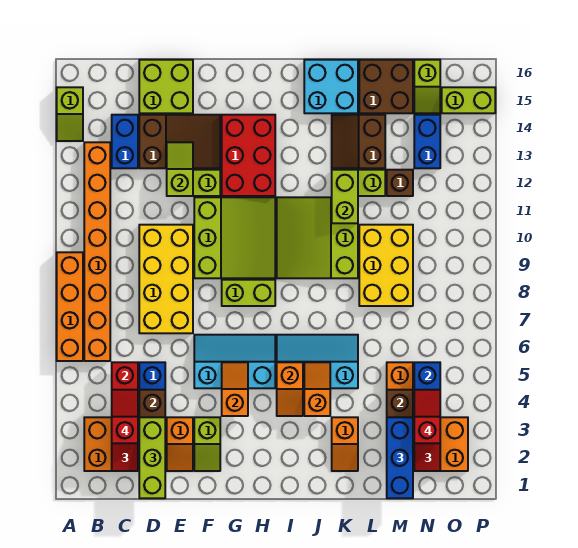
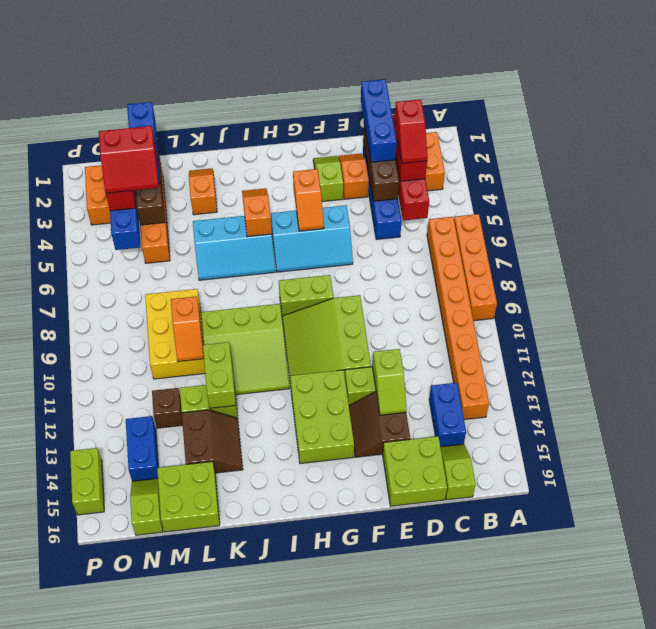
lime slope A14:A15 level 1 top 15 -> lime slope C15:C16 level 1 top 16
lime brick D1:D3 level 3 -> blue brick D1:D3 level 3
yellow brick D7:E10 level 1 -> none
brown slope D13:F14 level 1 top D -> brown slope E13:F14 level 1 top E
red brick G12:H14 level 1 -> lime brick G12:H14 level 1
lime slope I9:K11 level 1 top K -> lime slope I9:K11 level 1 top 9
orange slope J4:J5 level 2 top 4 -> orange slope L9:L10 level 2 top 9
cyan brick J15:K16 level 1 -> none
brown brick L15:M16 level 1 -> lime brick L15:M16 level 1
red slope N3:N4 level 4 top 3 -> red slope M3:N4 level 4 top 3
lime brick O15:P15 level 1 -> lime brick P14:P15 level 1

